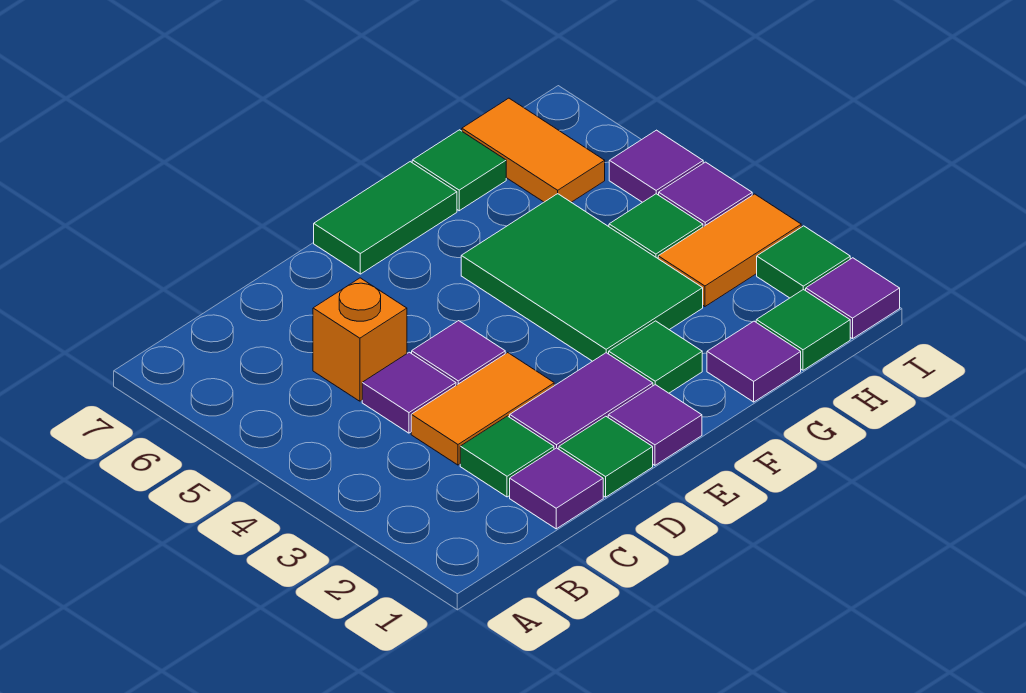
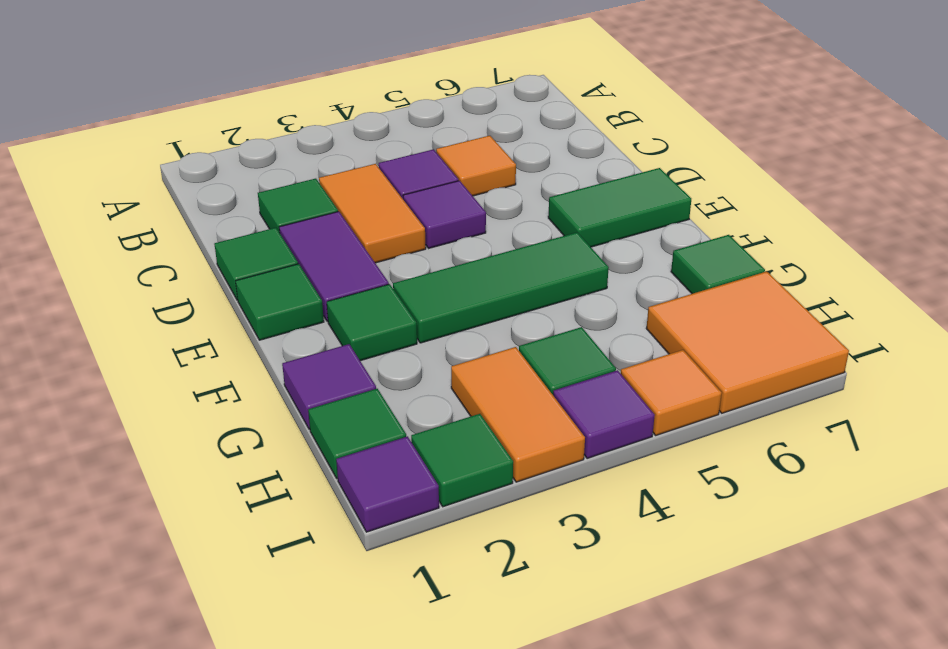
purple tile C1 level 1 -> none
orange brick C5 level 1 -> orange tile C5 level 1
purple tile E1 level 1 -> green tile E1 level 1
green tile E7:F7 level 1 -> green tile E6:E7 level 1
green tile F3:G5 level 1 -> green tile F3:F5 level 1
orange tile H6:H7 level 1 -> orange tile H6:I7 level 1
purple tile I5 level 1 -> orange tile I5 level 1

